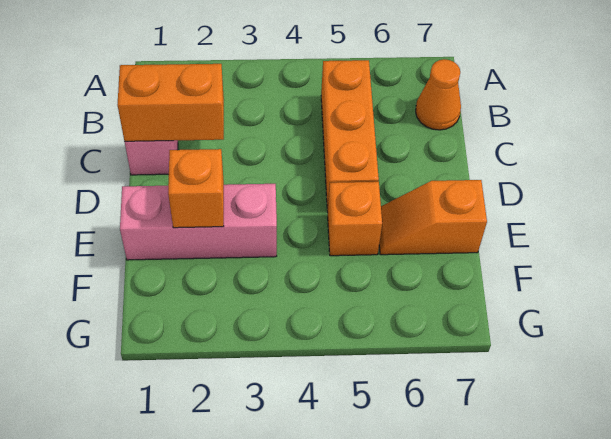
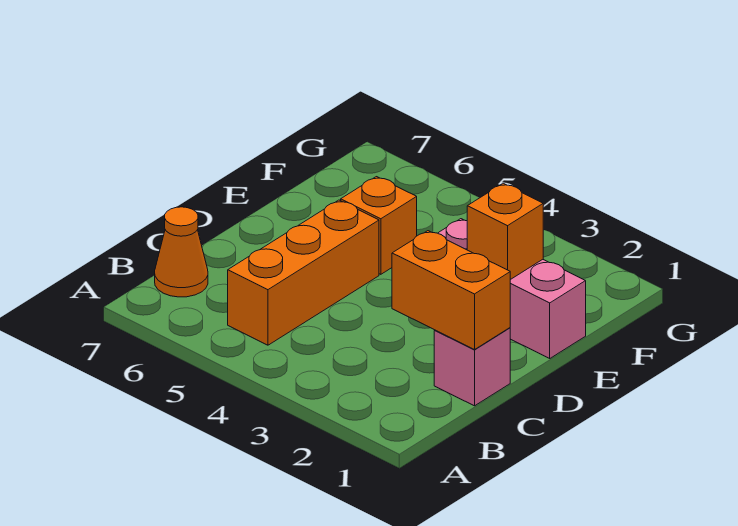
orange slope E6:E7 level 1 top 7 -> none

